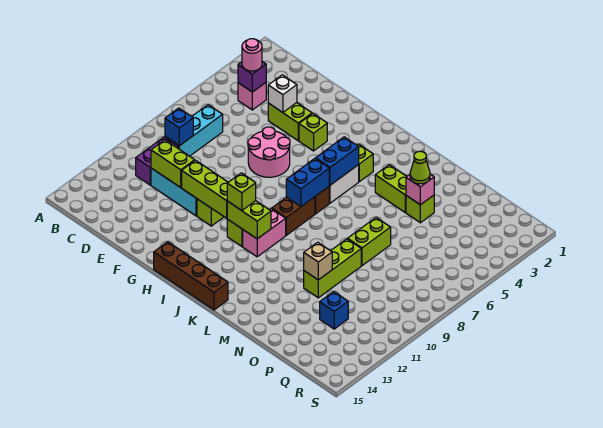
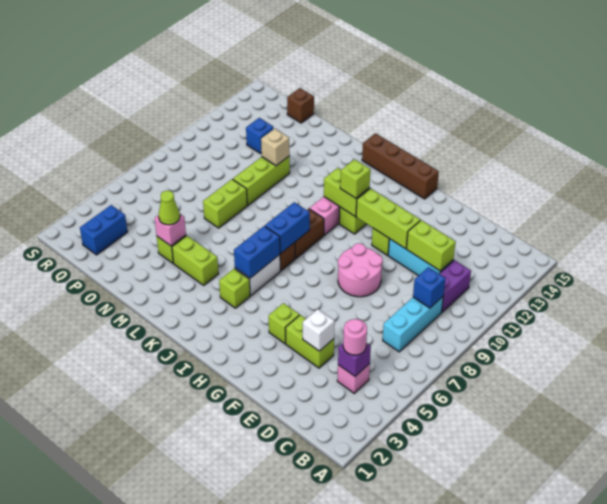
pink round brick F6:G7 level 1 -> pink round brick F8:G9 level 1
none -> brown brick P15 level 1
none -> blue brick Q2:Q3 level 1

